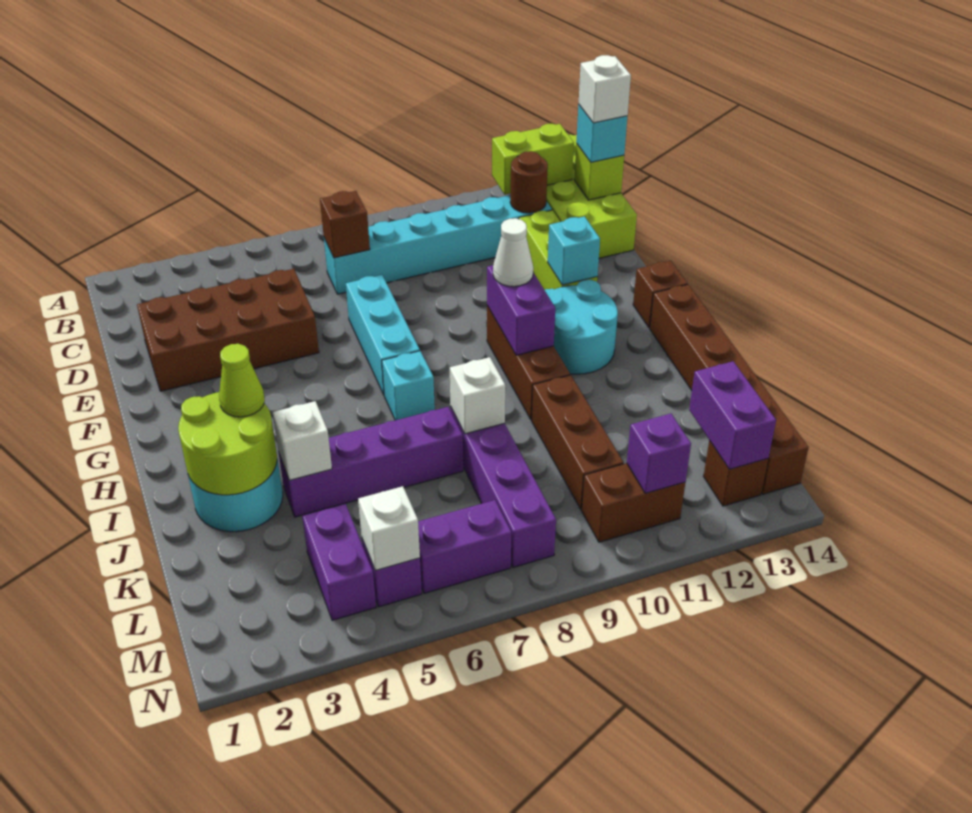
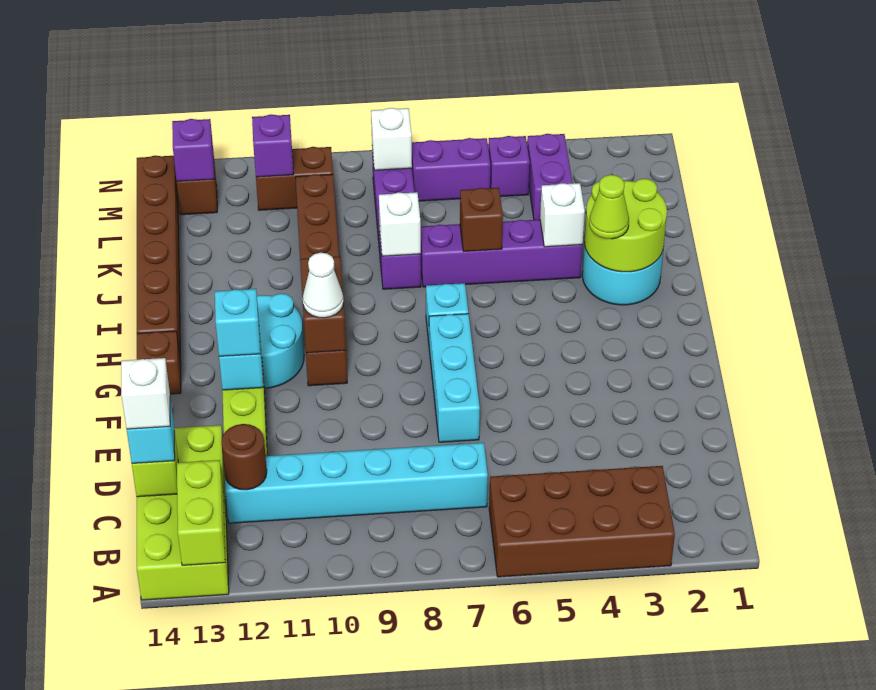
lime brick B12:B13 level 2 -> lime brick A13:B13 level 2
brown brick C7 level 2 -> brown brick J6 level 2
brown brick D2:E5 level 1 -> brown brick A3:B6 level 1
none -> cyan brick F12 level 3
purple brick G10:H10 level 2 -> brown brick G10:H10 level 2
purple brick L13:M13 level 2 -> purple brick M13 level 2
white brick M5 level 2 -> white brick M8 level 2

